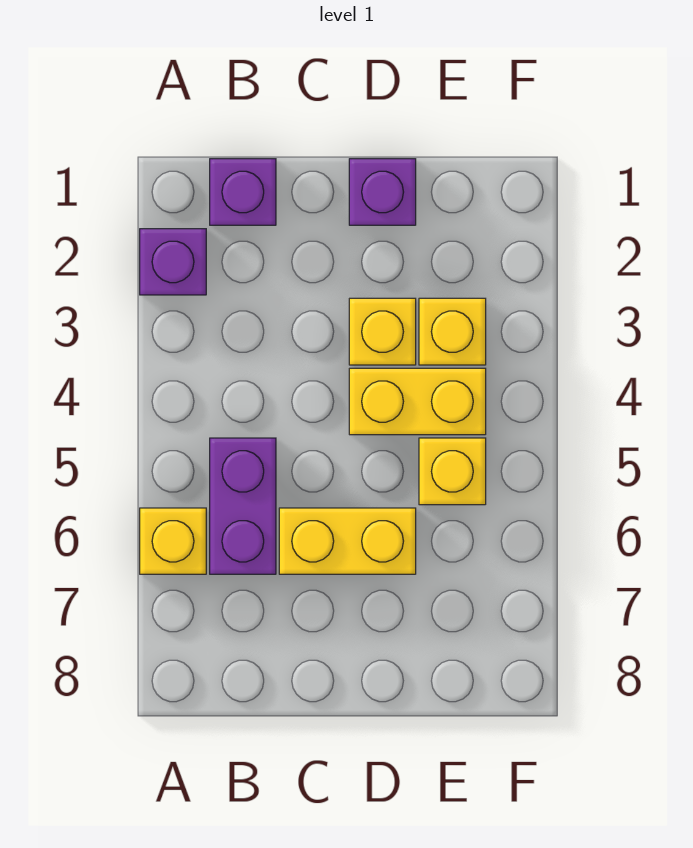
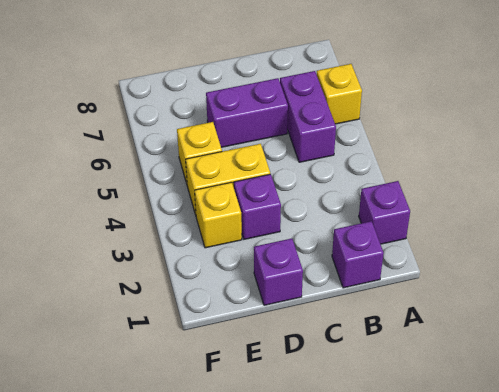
yellow brick C6:D6 level 1 -> purple brick C6:D6 level 1
yellow brick D3 level 1 -> purple brick D3 level 1

